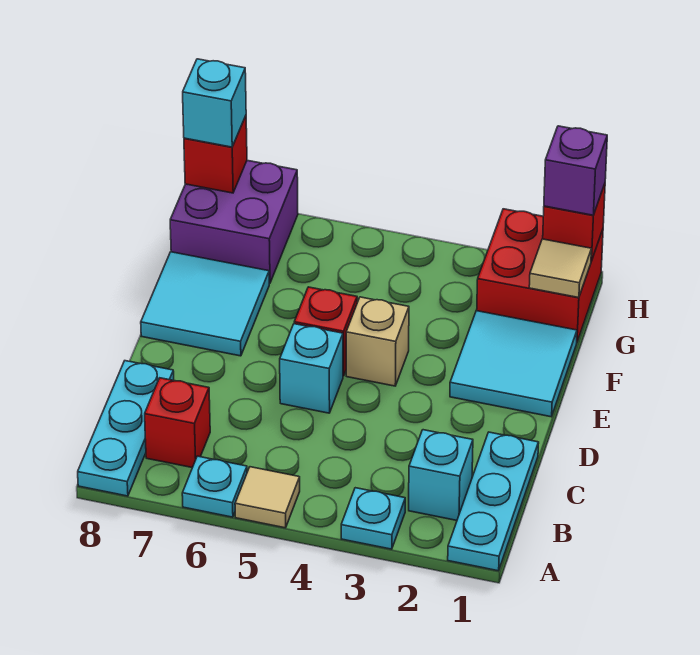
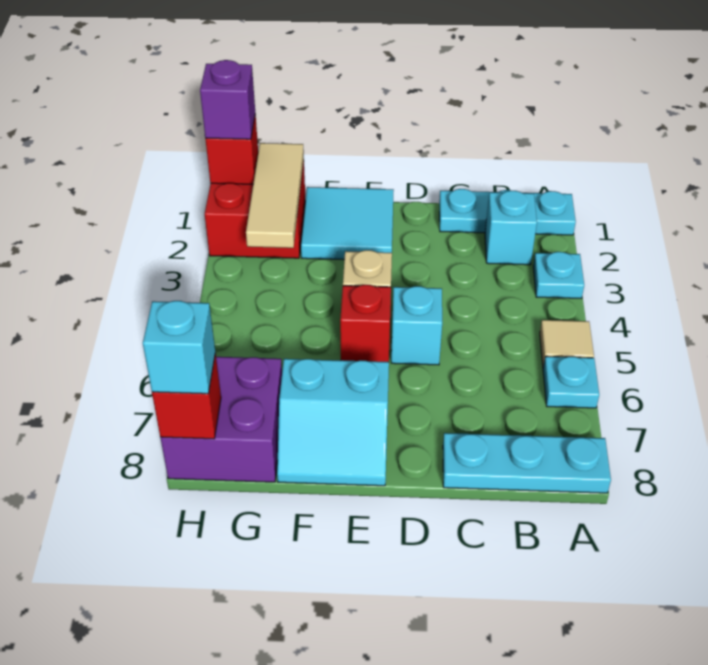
red brick B7 level 1 -> none
cyan tile E7:F8 level 1 -> cyan slope E7:F8 level 1 top 7
tan tile G1 level 2 -> tan tile G1:G3 level 2

